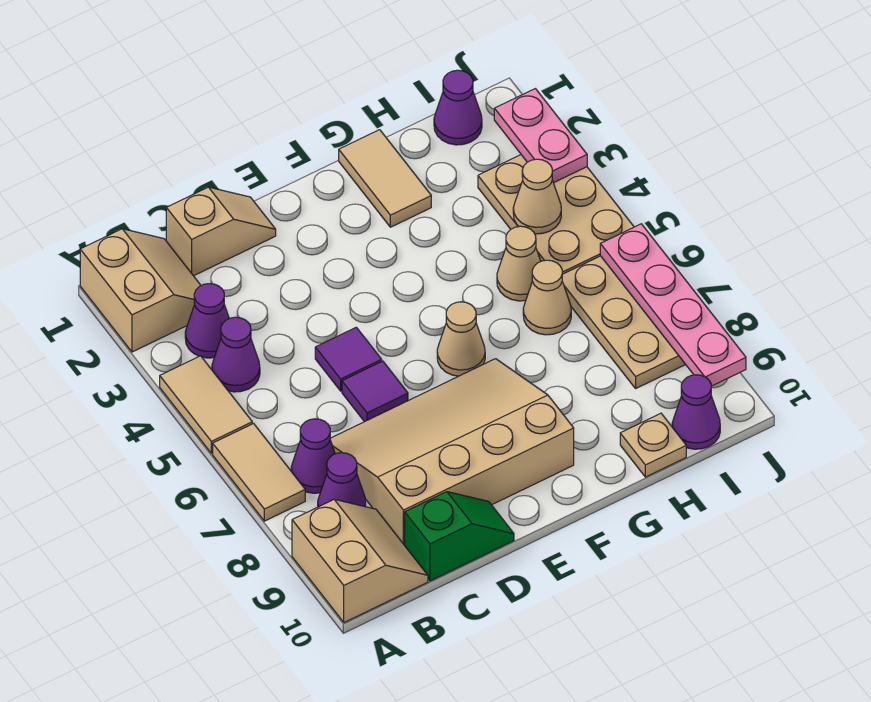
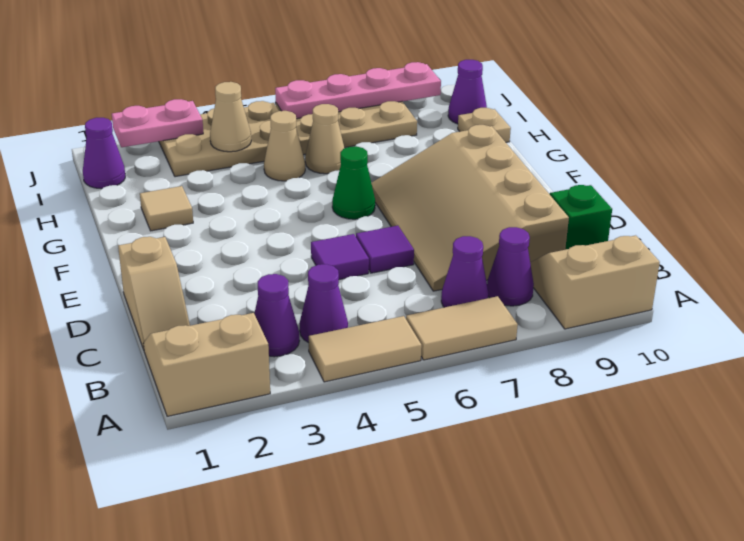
tan slope C1:D1 level 1 top C -> tan slope C1:D1 level 1 top D
tan cone F6 level 1 -> green cone F6 level 1
tan tile G1:G2 level 1 -> tan tile G2 level 1

